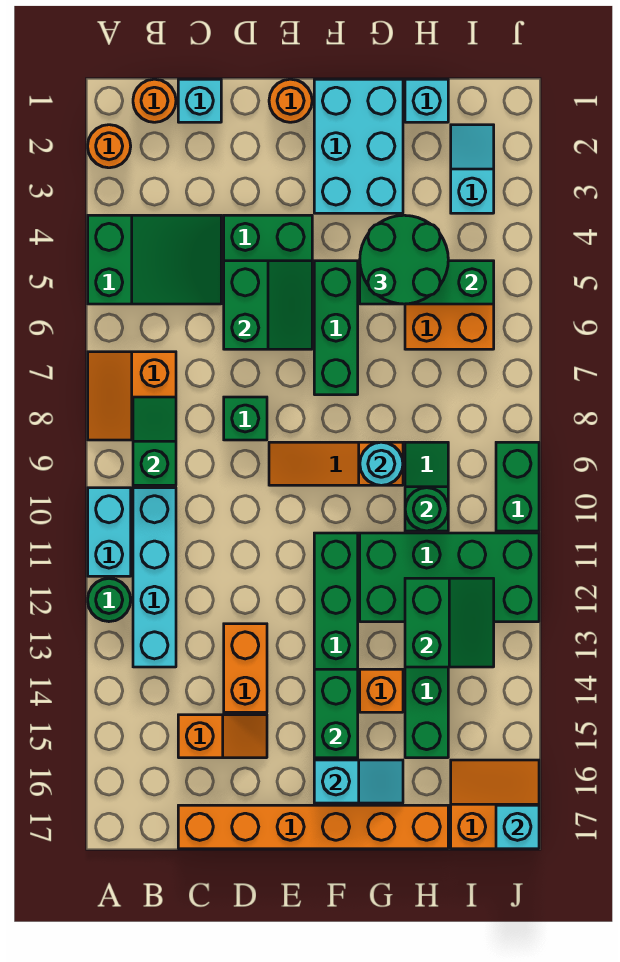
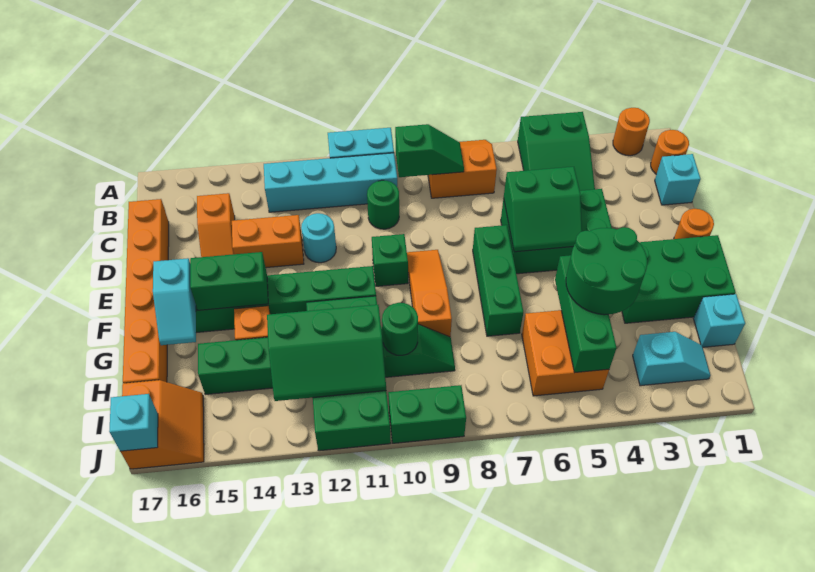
green round brick A12 level 1 -> green round brick C10 level 1
green brick D8 level 1 -> green brick E10 level 1
cyan brick F1:G3 level 1 -> green brick F1:G3 level 1
green brick F5:F7 level 1 -> green brick E7:G7 level 1
cyan round brick G9 level 2 -> cyan round brick D12 level 1
green slope H12:I13 level 2 top H -> green slope H11:I13 level 2 top H

